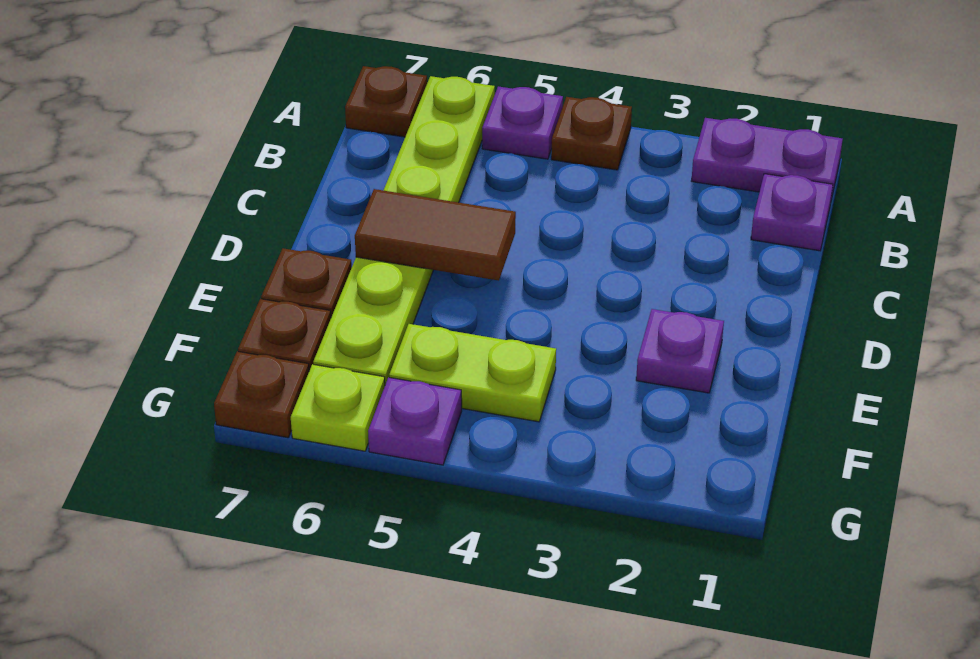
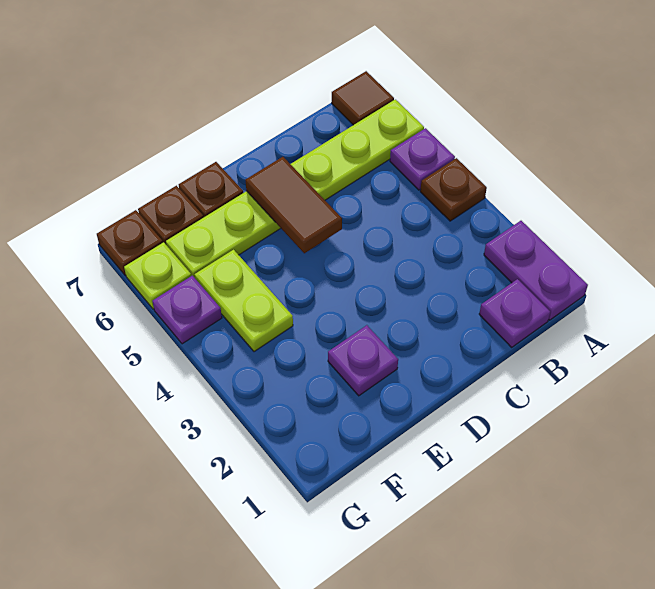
brown plate A7 level 1 -> brown tile A7 level 1

